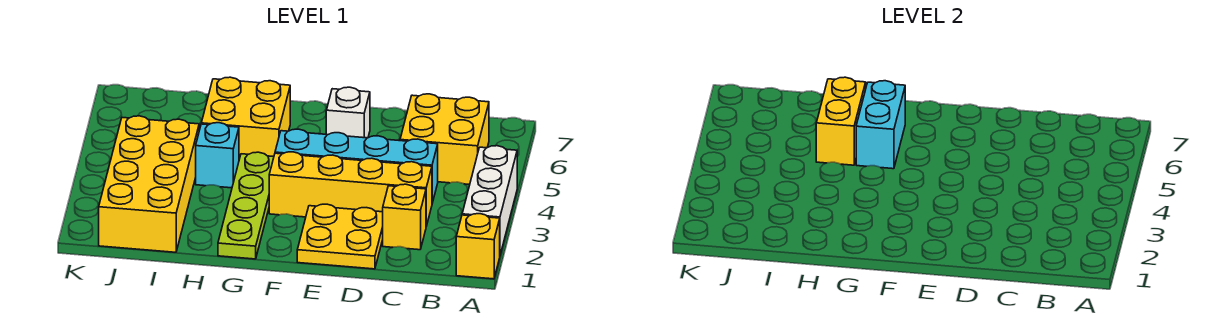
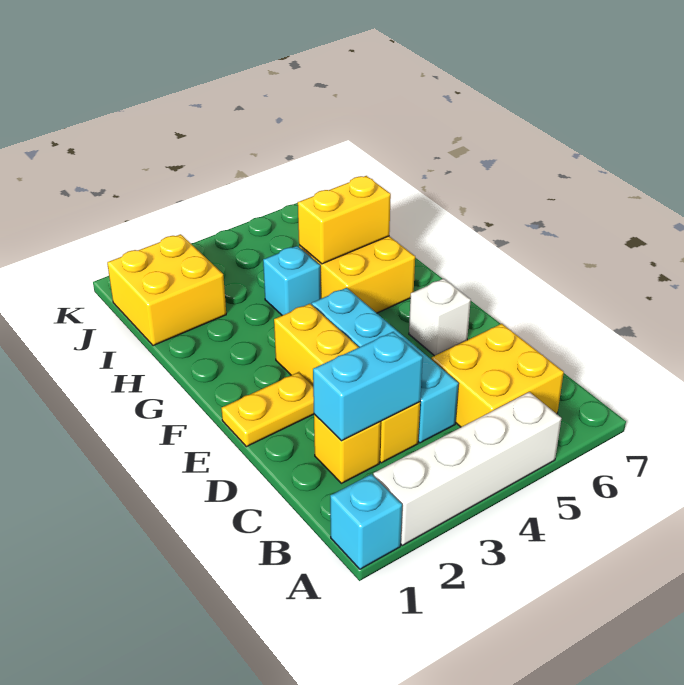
yellow brick A1 level 1 -> cyan brick A1 level 1
white brick A2:A4 level 1 -> white brick A2:A5 level 1
yellow plate D1:E2 level 1 -> yellow plate E1:E2 level 1
lime plate G1:G4 level 1 -> none
cyan brick G5:G6 level 2 -> cyan brick C2:C3 level 2
yellow brick I1:J4 level 1 -> yellow brick I1:J2 level 1

